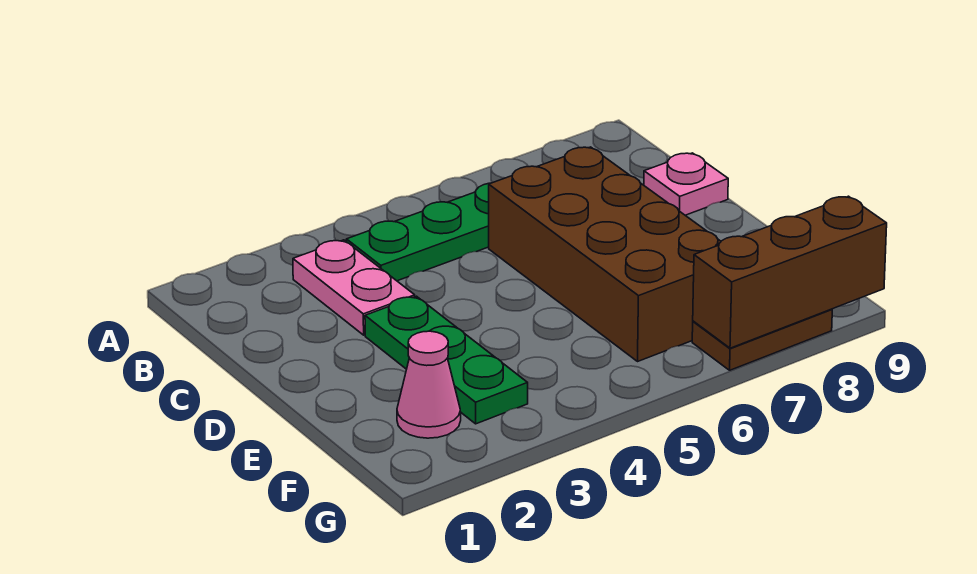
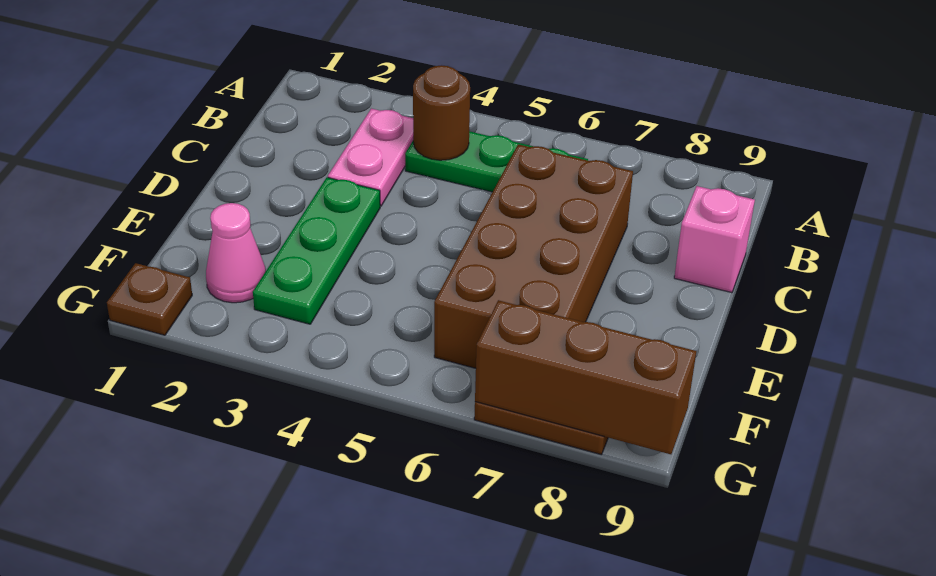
none -> brown round brick B4 level 2
pink plate C9 level 1 -> pink brick C9 level 1
none -> brown plate G1 level 1

